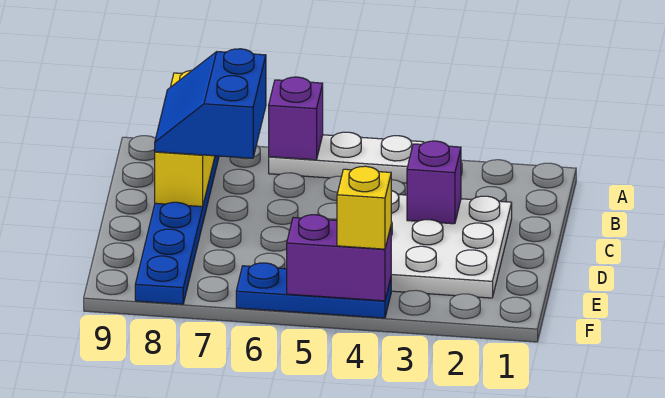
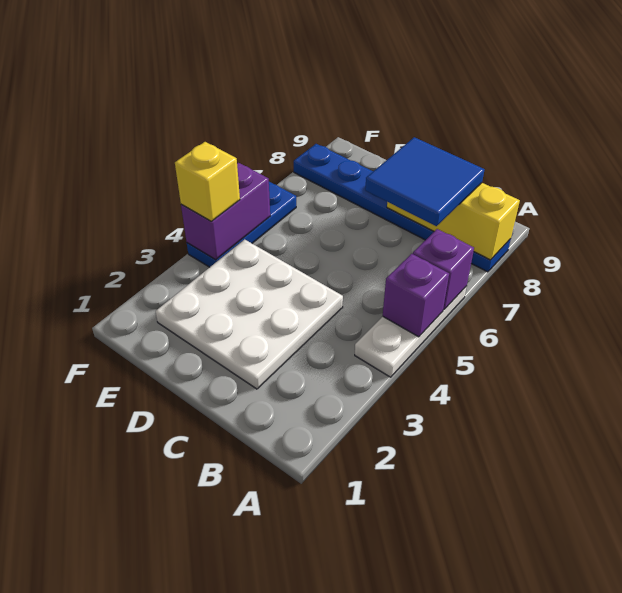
blue slope B7:C8 level 3 top 7 -> blue tile B7:C8 level 3
purple brick C3 level 2 -> purple brick A5 level 2

